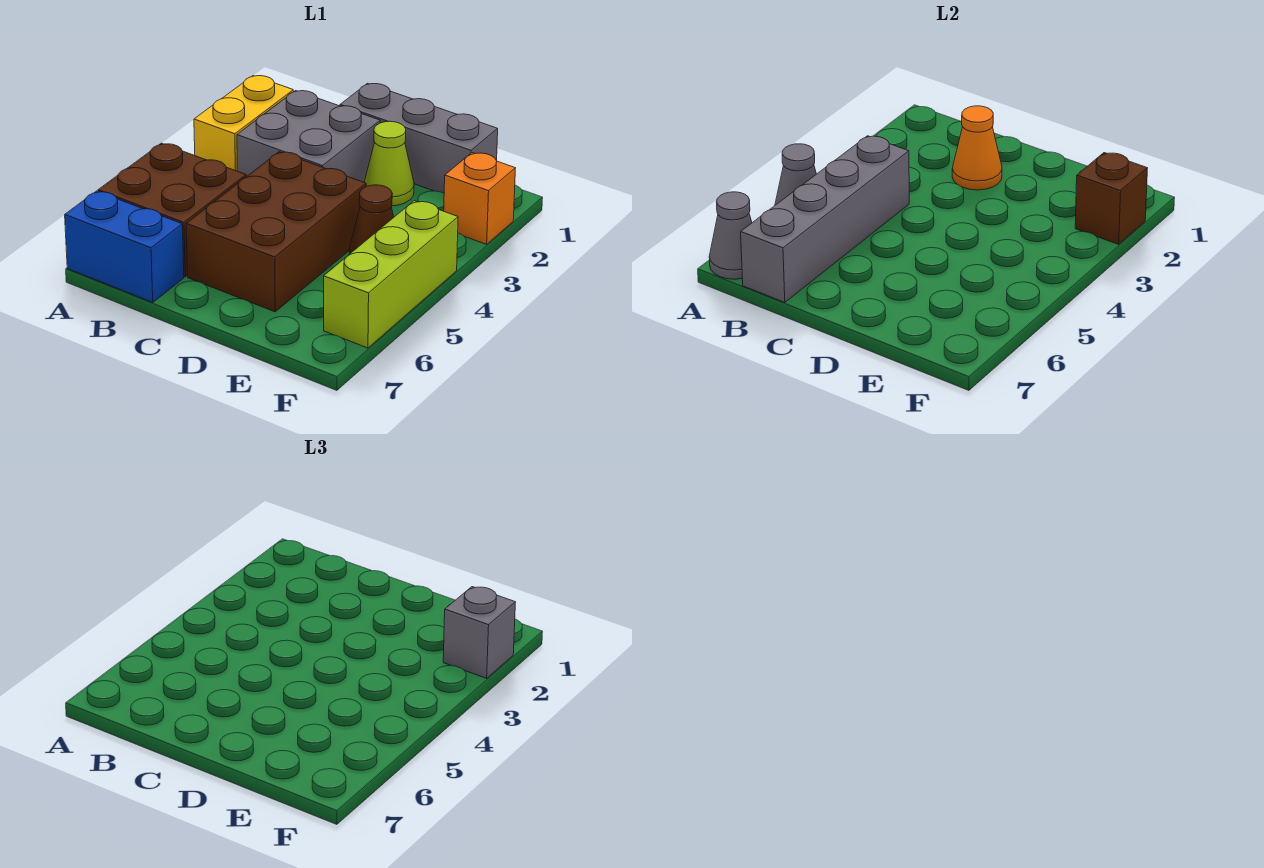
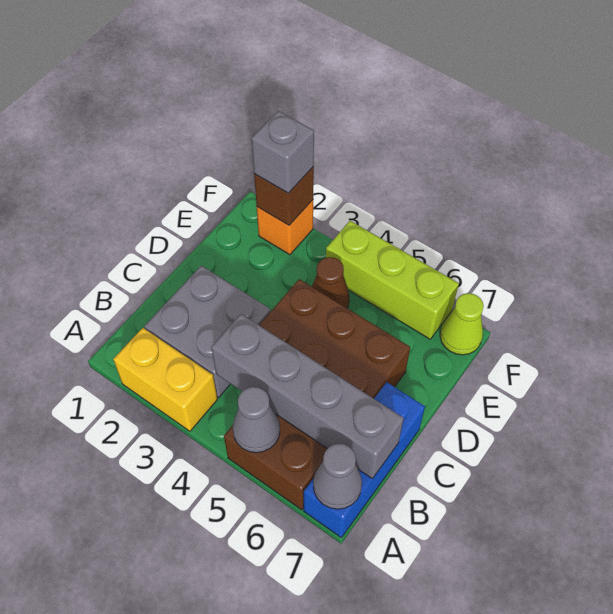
blue brick A7:B7 level 1 -> blue brick A7:C7 level 1
grey brick C1:E1 level 1 -> none
orange cone C2 level 2 -> none
lime cone D2 level 1 -> lime cone F7 level 1

